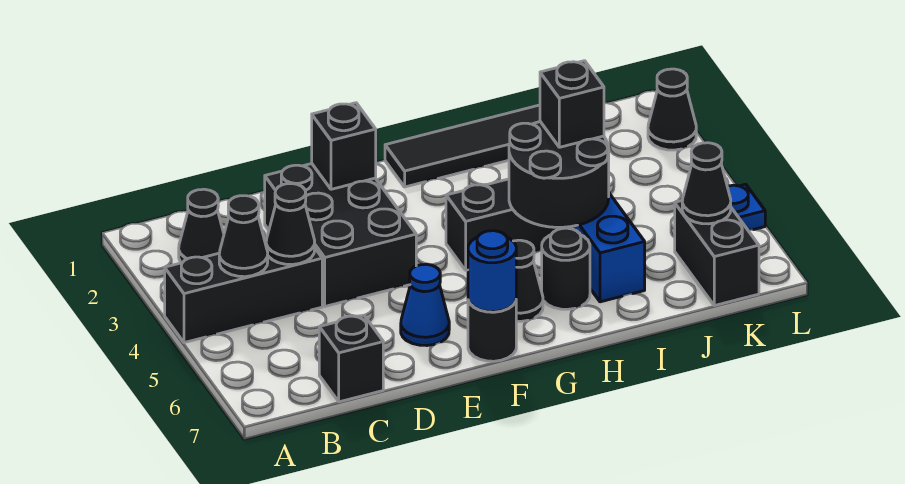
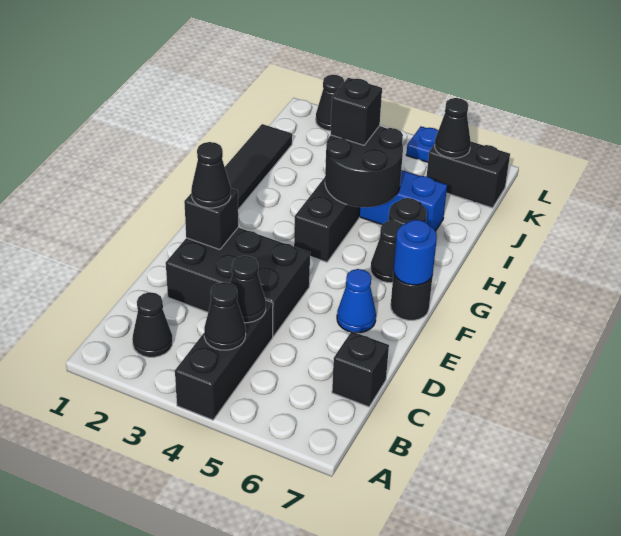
none -> black cone E2 level 3

